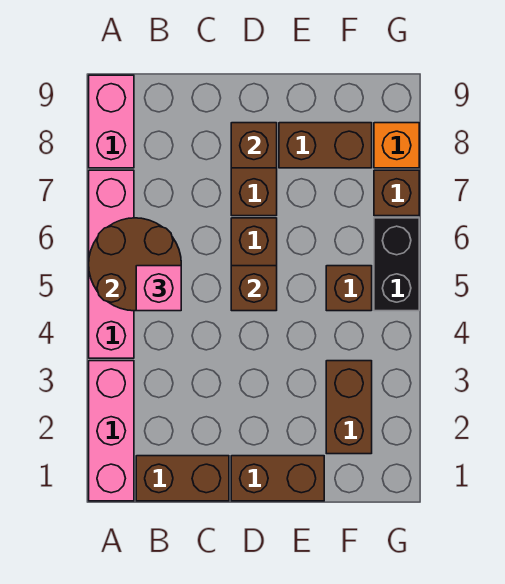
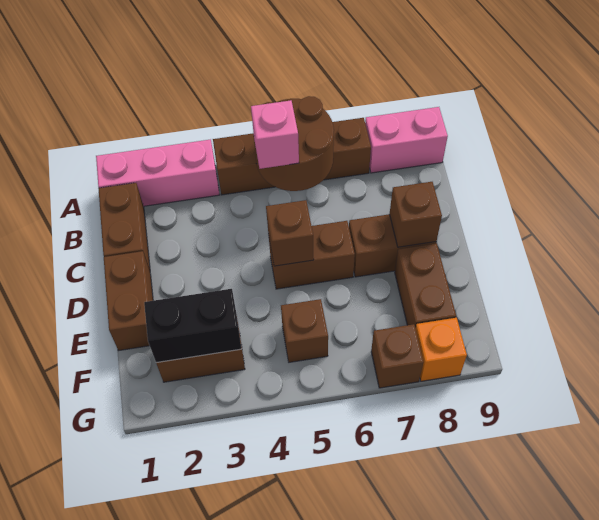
pink brick A4:A7 level 1 -> brown brick A4:A7 level 1
black brick G5:G6 level 1 -> black brick F2:F3 level 2

